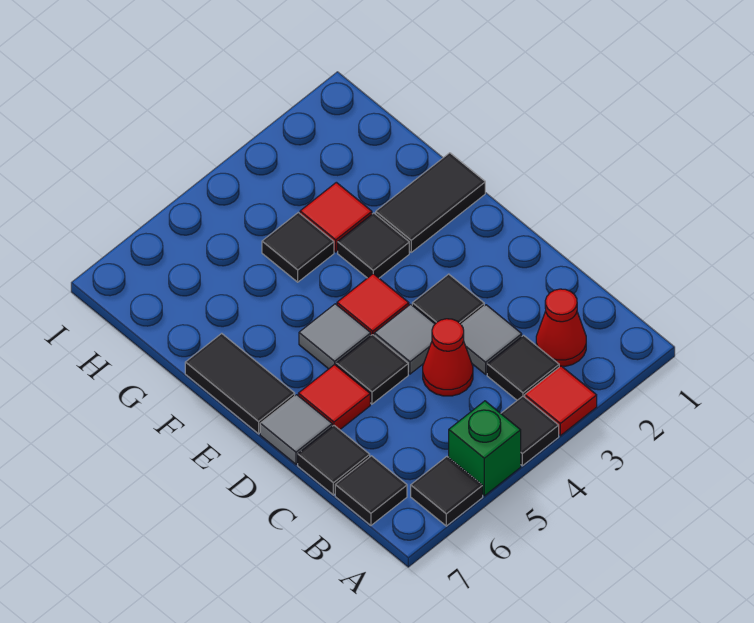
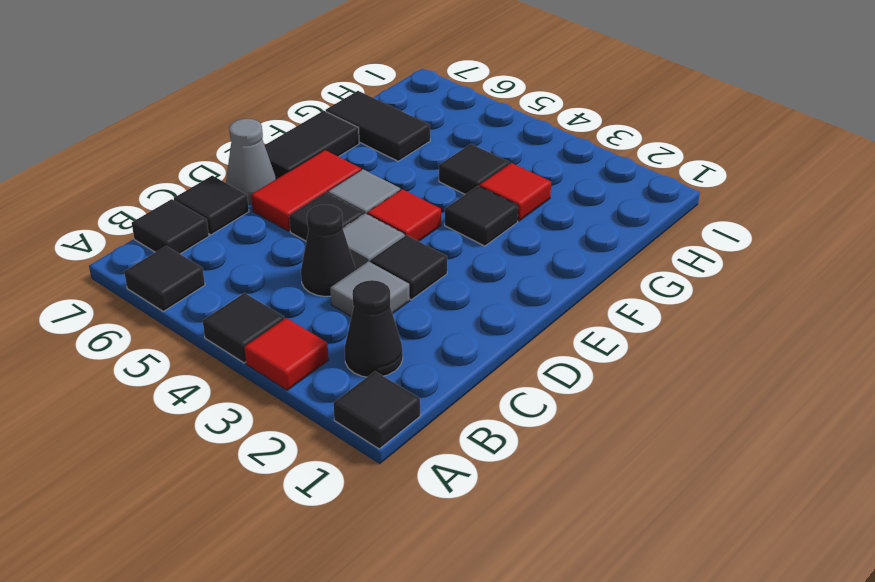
green brick A5 level 1 -> none
red cone B2 level 1 -> black cone B2 level 1
black tile B3 level 1 -> black tile A1 level 1
red cone C4 level 1 -> black cone C4 level 1
red tile D6 level 1 -> red tile D6:E6 level 1
grey tile D7 level 1 -> grey cone D7 level 1
black tile F1:F2 level 1 -> black tile G6:G7 level 1

